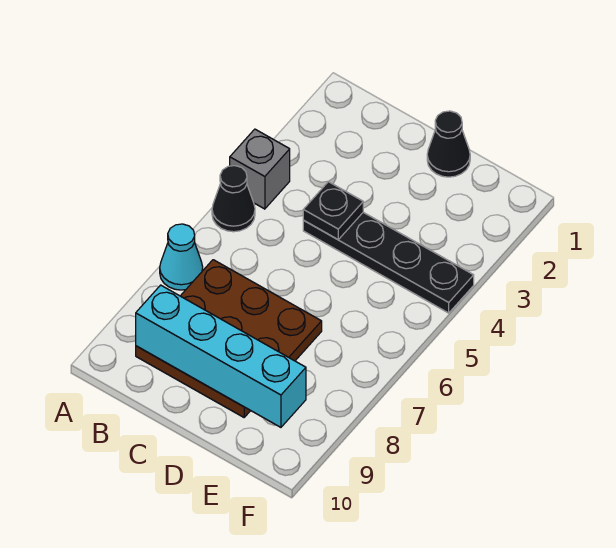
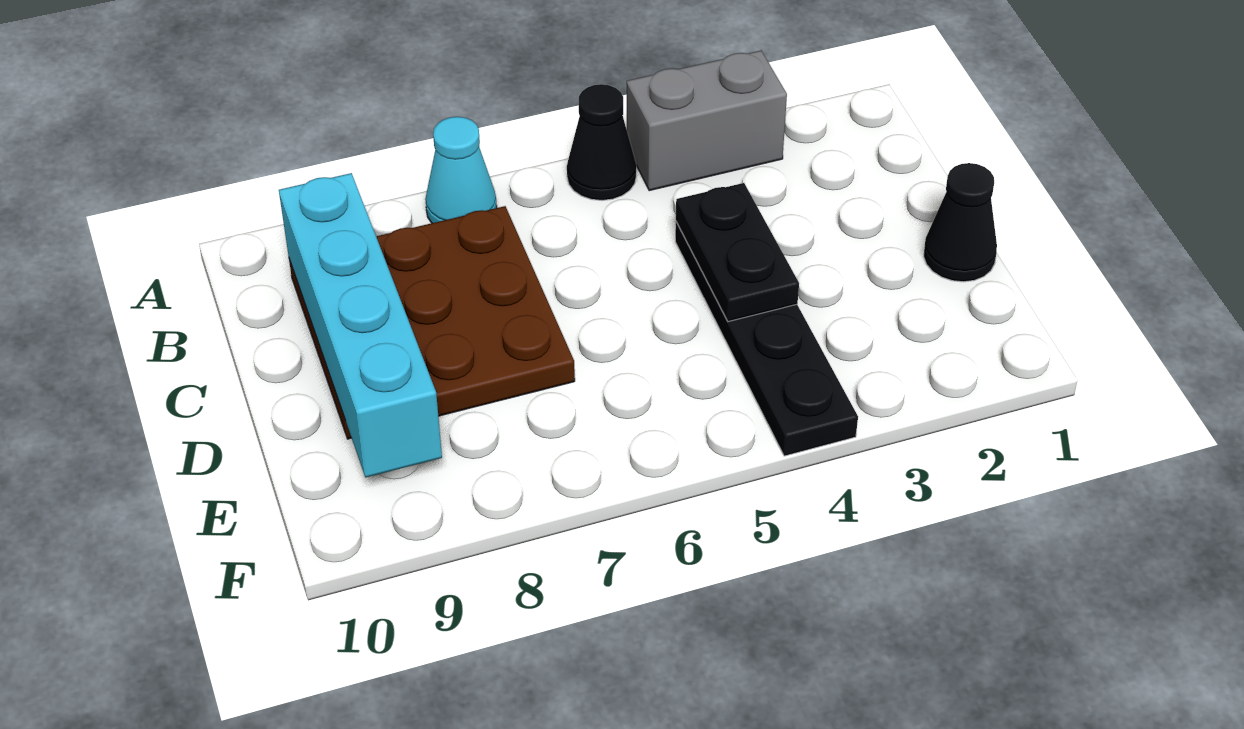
grey brick A4 level 1 -> grey brick A3:A4 level 1
black plate C4 level 2 -> black plate C4:D4 level 2

